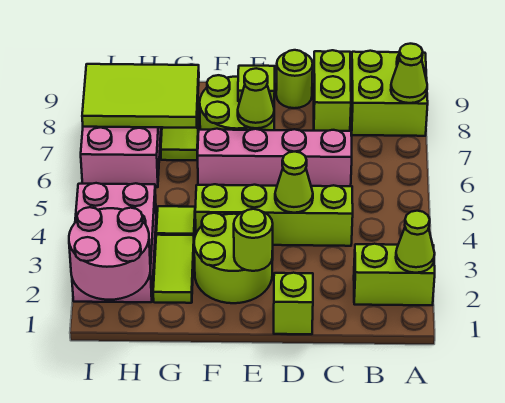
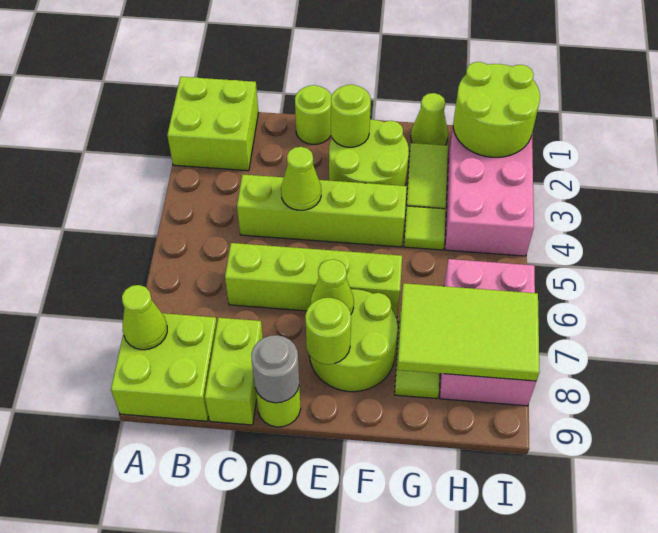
lime brick A2:B2 level 1 -> lime brick A1:B2 level 1
lime cone A2 level 2 -> lime cone G1 level 1
pink brick C6:F6 level 1 -> lime brick C6:F6 level 1
lime brick D1 level 1 -> lime round brick D1 level 1
none -> grey round brick D9 level 2
lime tile E8 level 2 -> lime round brick E8 level 2
pink round brick H1:I2 level 2 -> lime round brick H1:I2 level 2

